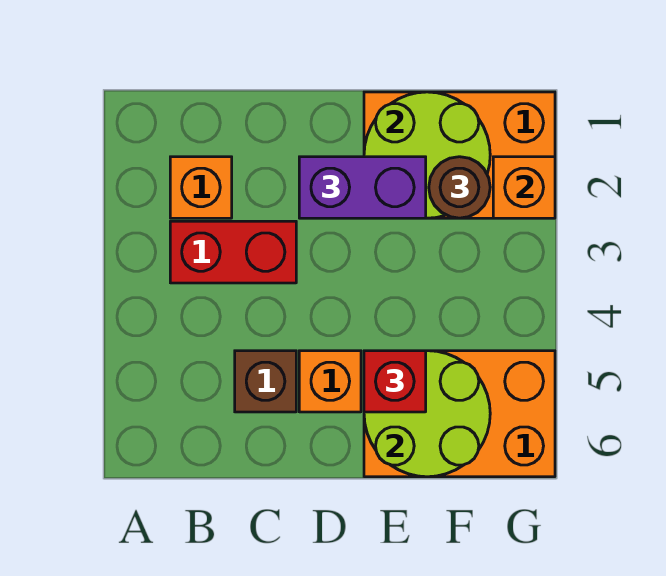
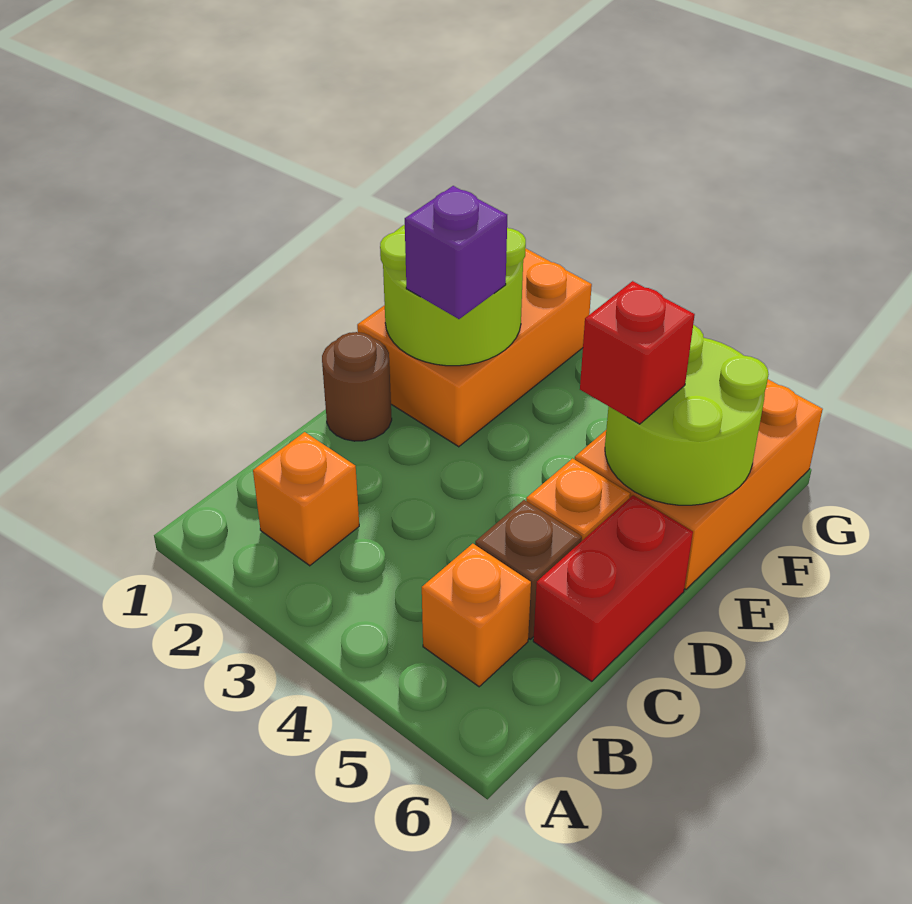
red brick B3:C3 level 1 -> red brick C6:D6 level 1
purple brick D2:E2 level 3 -> purple brick E2 level 3
brown round brick F2 level 3 -> brown round brick D1 level 1
orange brick G2 level 2 -> orange brick B5 level 1

